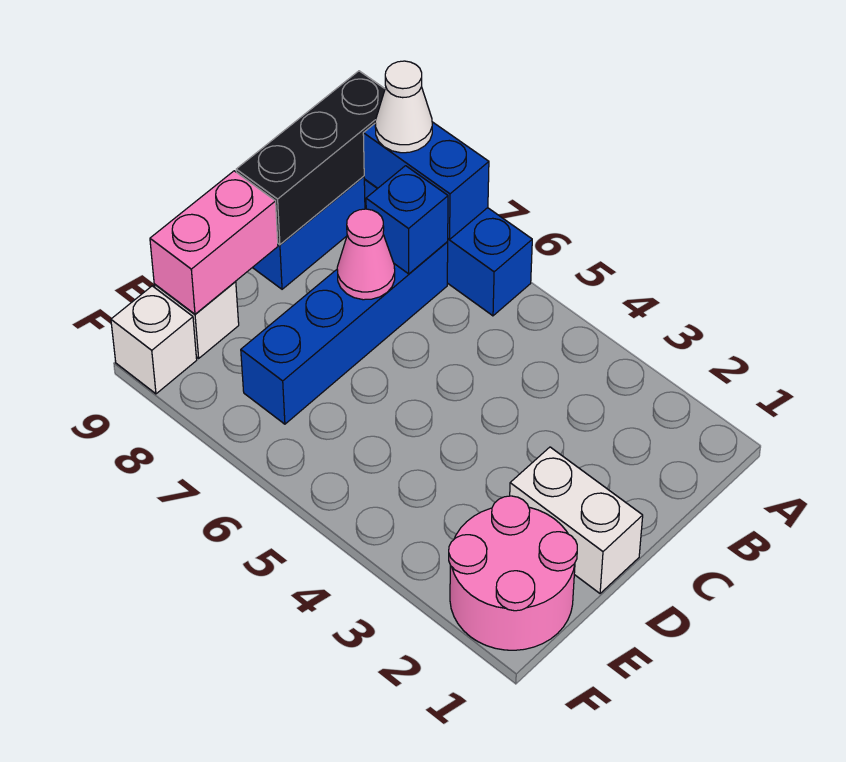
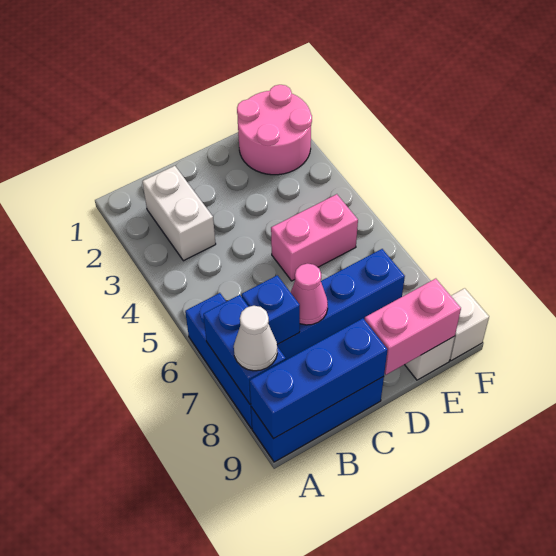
black brick A9:C9 level 2 -> blue brick A9:C9 level 2
white brick D1:D2 level 1 -> white brick B2:B3 level 1
none -> pink brick D5:E5 level 1

